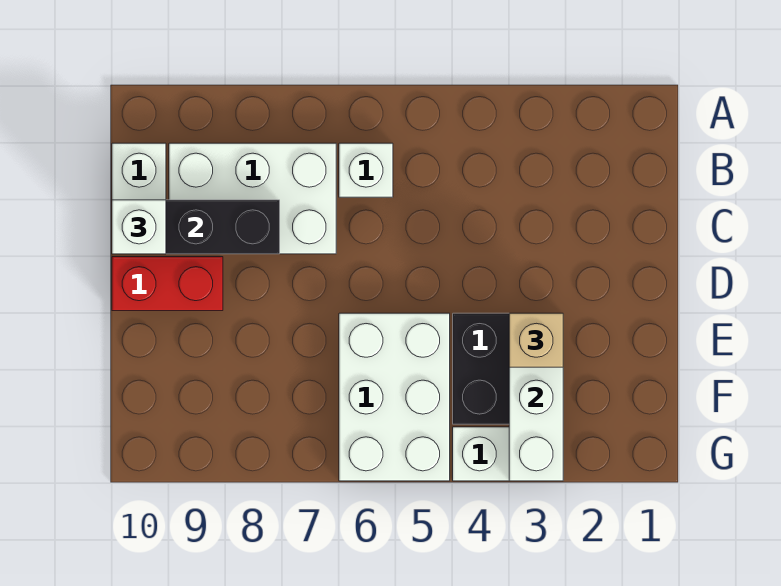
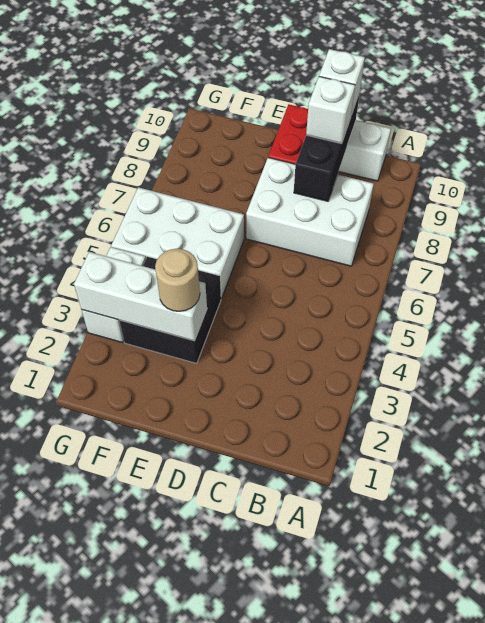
white brick B6 level 1 -> white brick C9 level 3
white brick B7:C9 level 1 -> white brick B7:D8 level 1
tan brick E3 level 3 -> tan round brick E3 level 3

